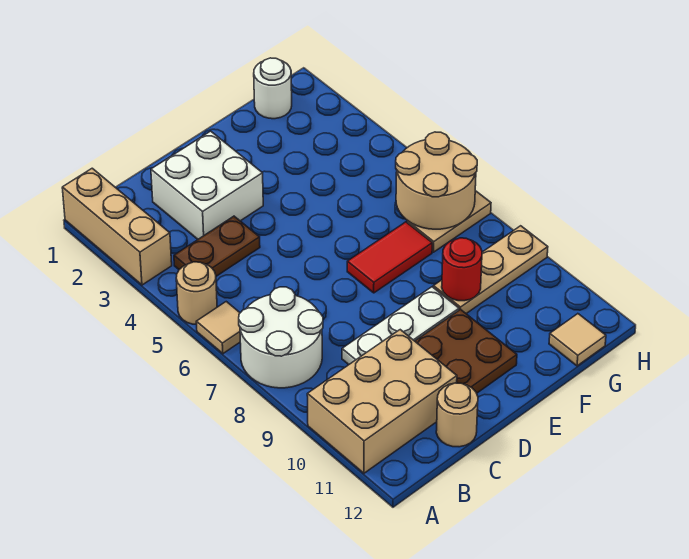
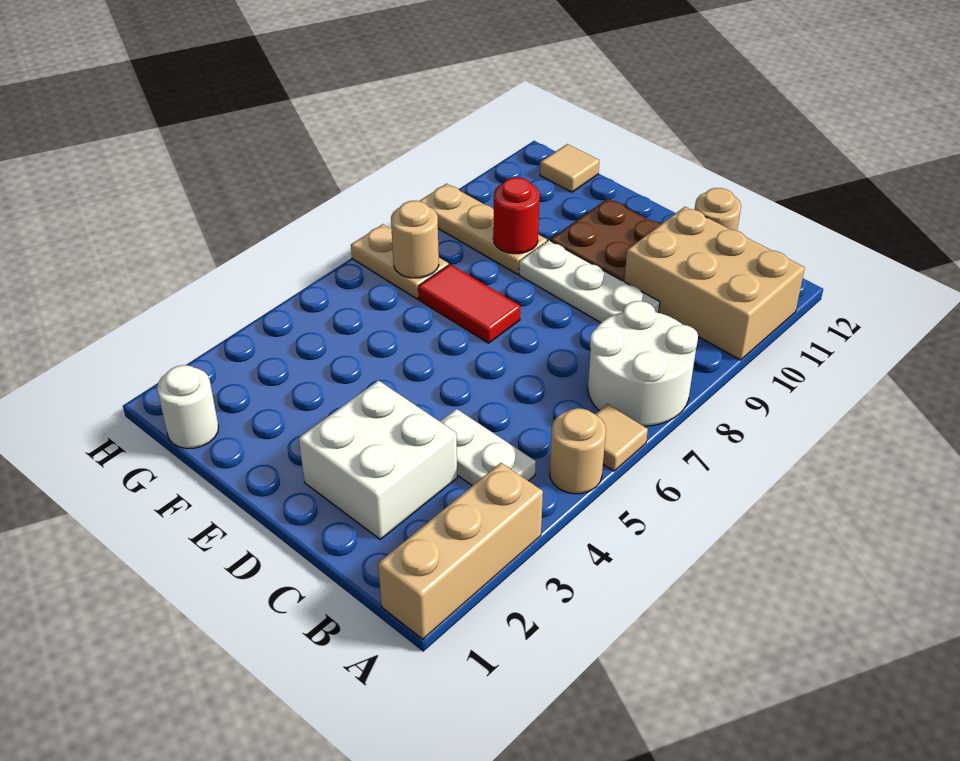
brown plate B4:C4 level 1 -> white plate B4:C4 level 1
tan round brick G6:H7 level 2 -> tan round brick G7 level 2

